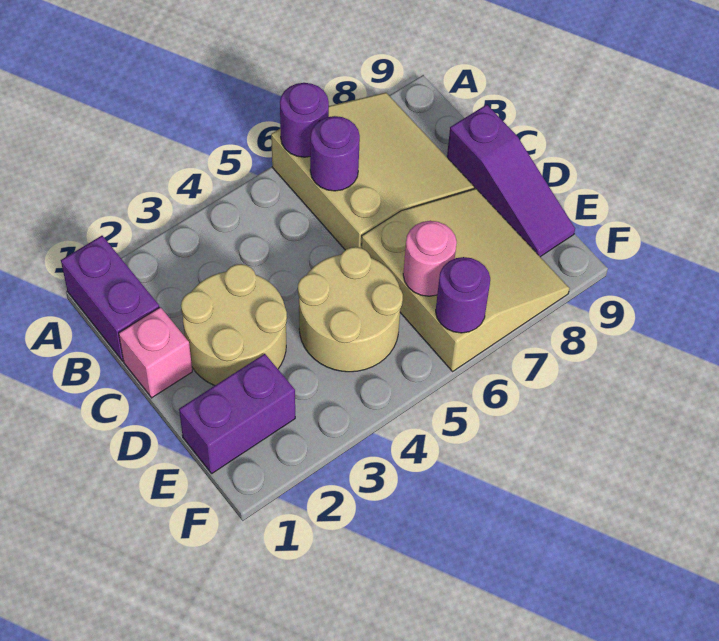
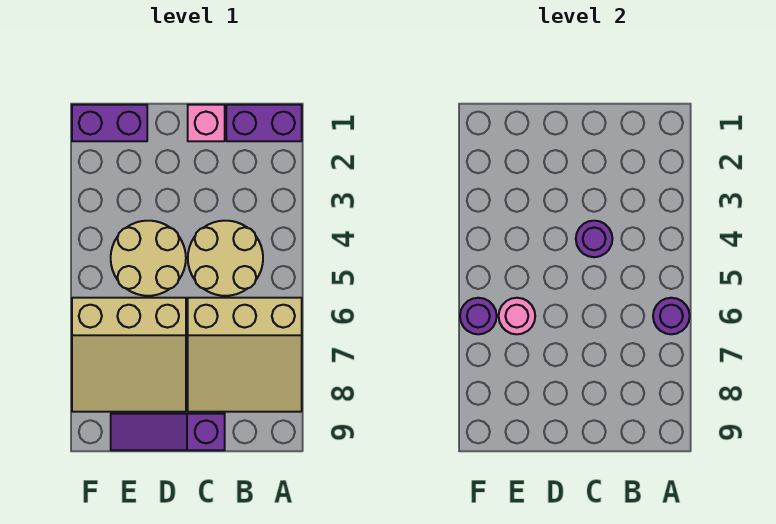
purple round brick B6 level 2 -> purple round brick C4 level 2
tan round brick C2:D3 level 1 -> tan round brick B4:C5 level 1
purple brick E1:E2 level 1 -> purple brick E1:F1 level 1

